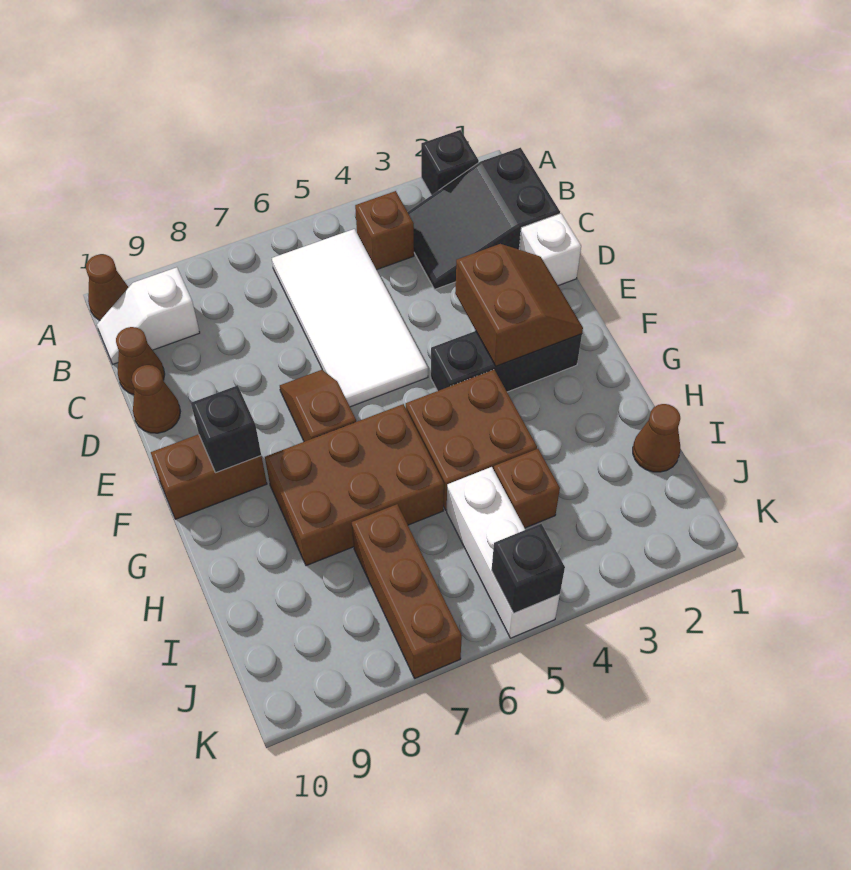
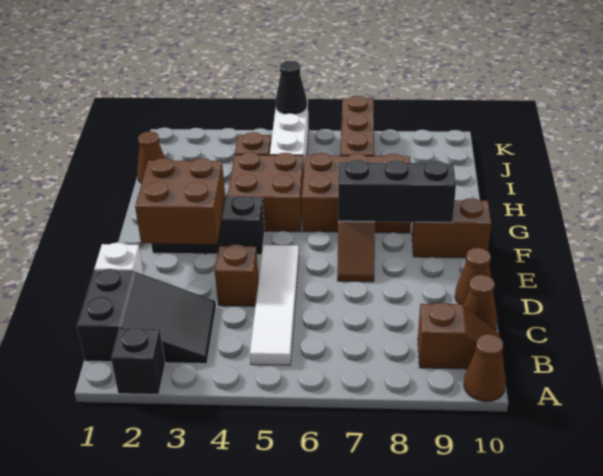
brown brick B4 level 1 -> brown brick D4 level 1
white tile B5:E6 level 1 -> white tile B5:E5 level 1
white slope B9:B10 level 1 top 9 -> brown slope B9:B10 level 1 top 9
brown slope E2:F3 level 2 top 3 -> brown brick E2:F3 level 2
black brick F9 level 2 -> black brick F7:F9 level 2
black brick K5 level 2 -> black cone K5 level 2

